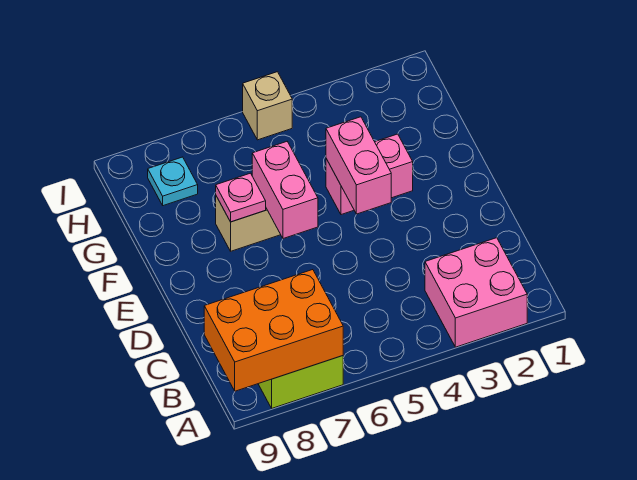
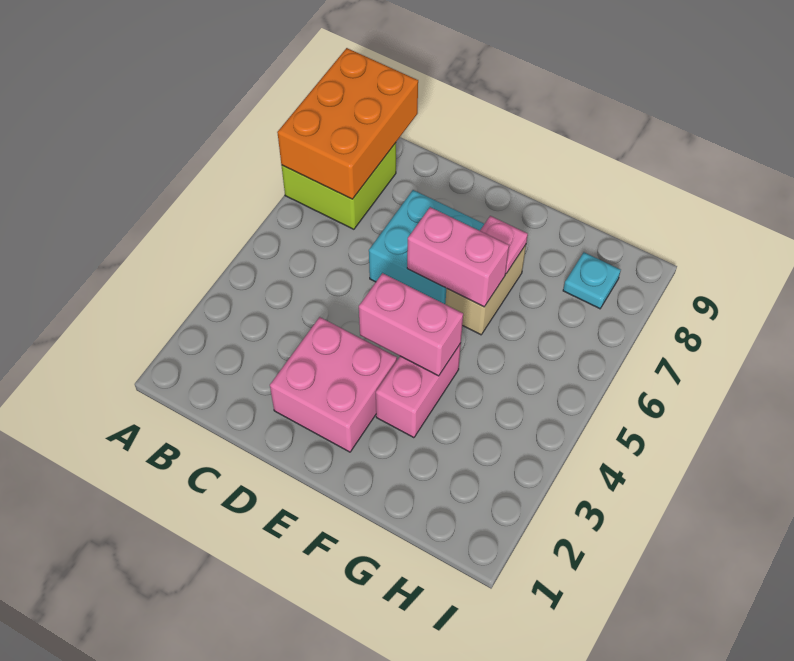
pink brick A2:B3 level 1 -> pink brick D2:E3 level 1
none -> cyan brick D6:E7 level 1
tan brick I5 level 1 -> none

